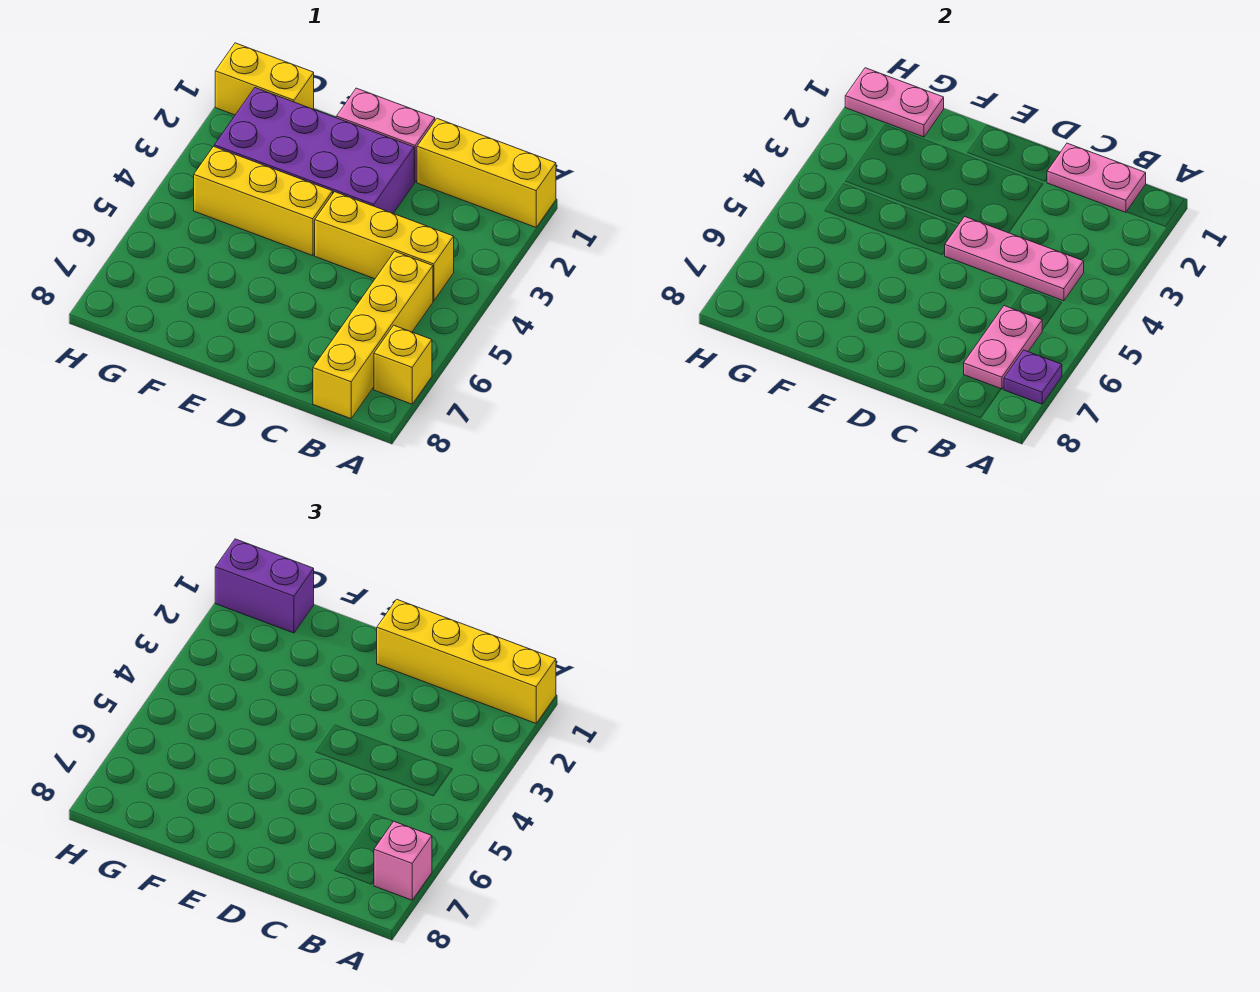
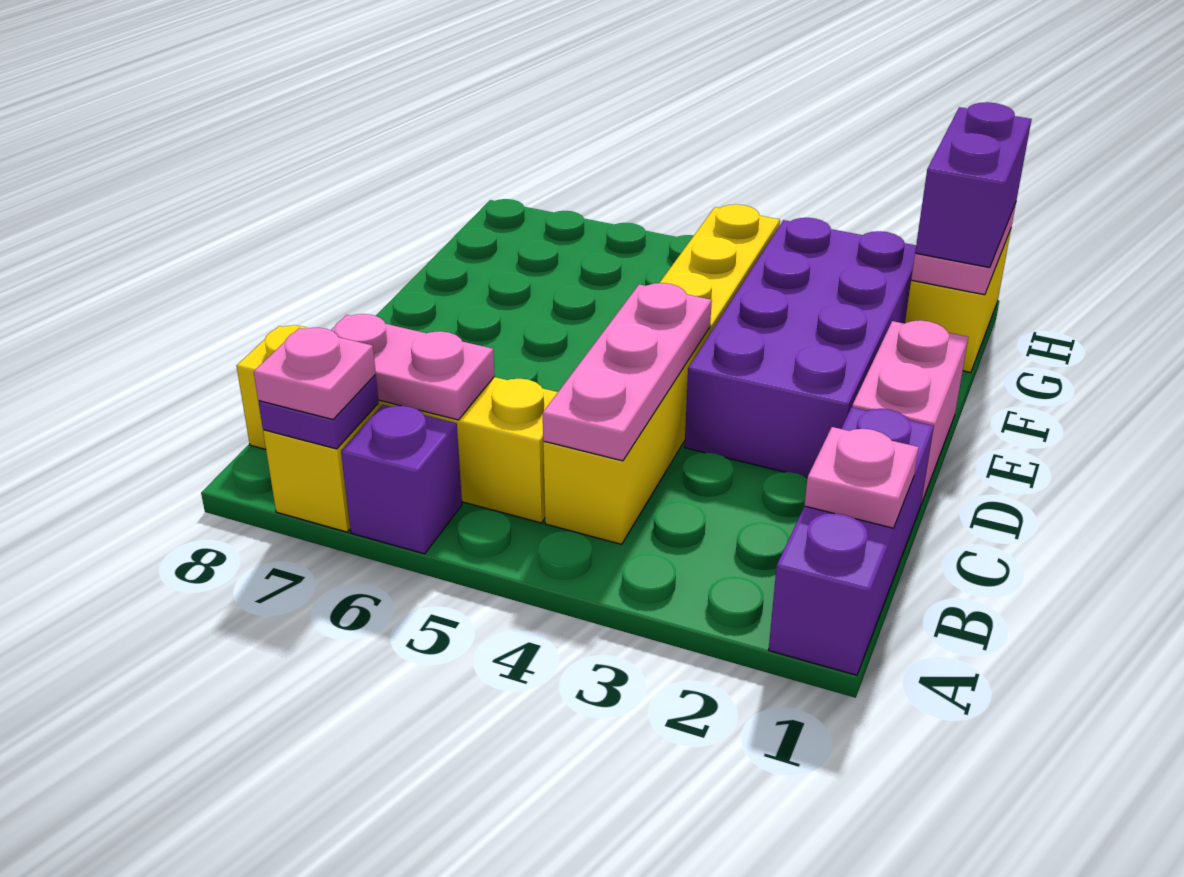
yellow brick A1:C1 level 1 -> purple brick A1:C1 level 1
yellow brick A1:D1 level 3 -> none
none -> purple brick A6 level 1
pink brick A7 level 3 -> pink plate A7 level 3
pink plate B1:C1 level 2 -> pink plate B1 level 2

